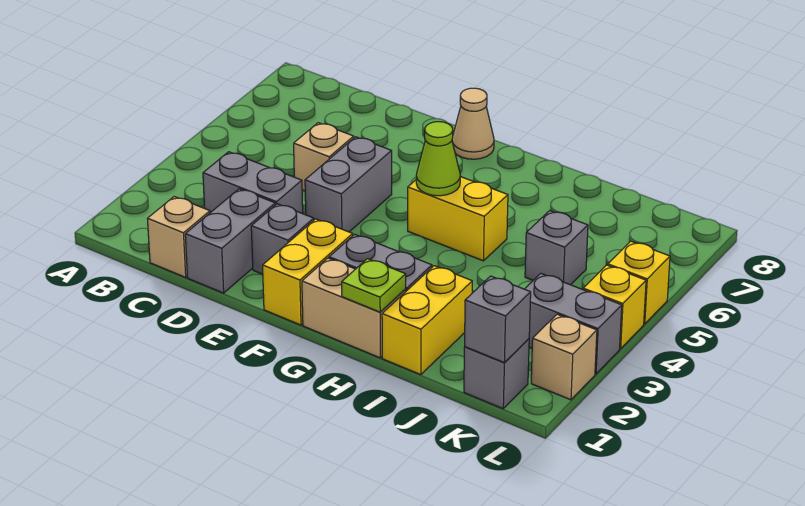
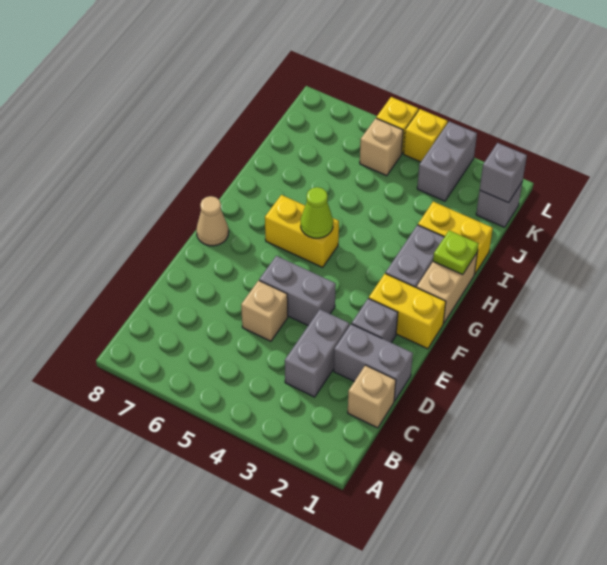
yellow brick G5:H5 level 1 -> yellow brick G5:G6 level 1
grey brick J5 level 1 -> none
tan brick L2 level 1 -> tan brick K5 level 1

